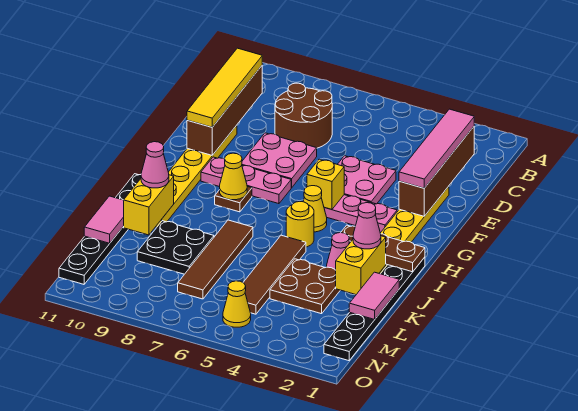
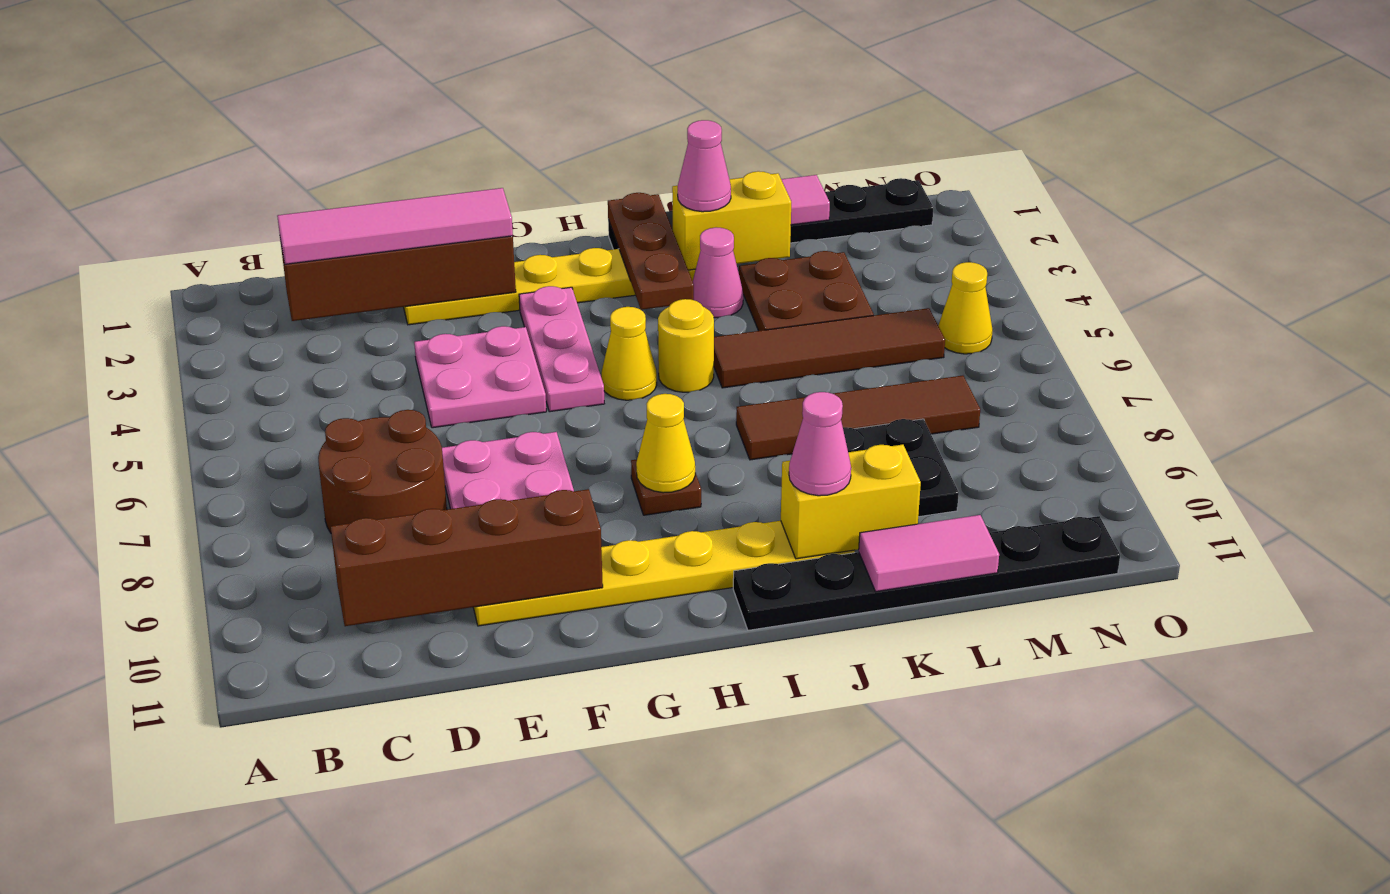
yellow tile C10:F10 level 3 -> none
yellow brick G5 level 2 -> none
pink plate G7:G9 level 1 -> none

